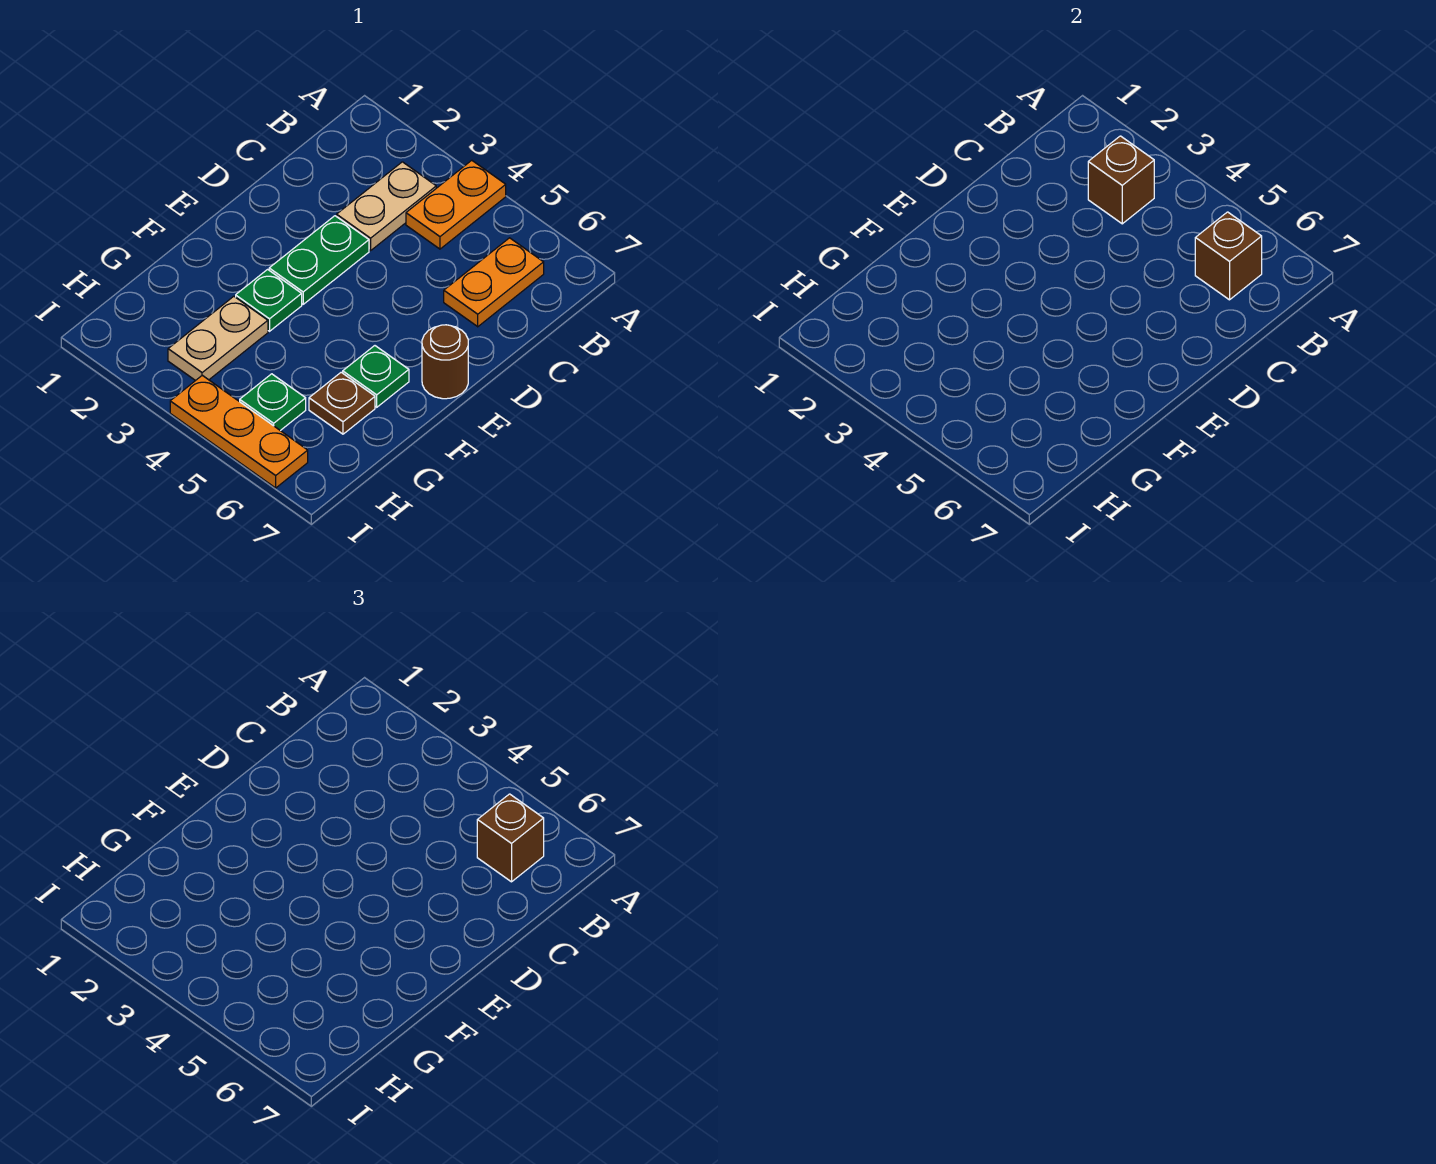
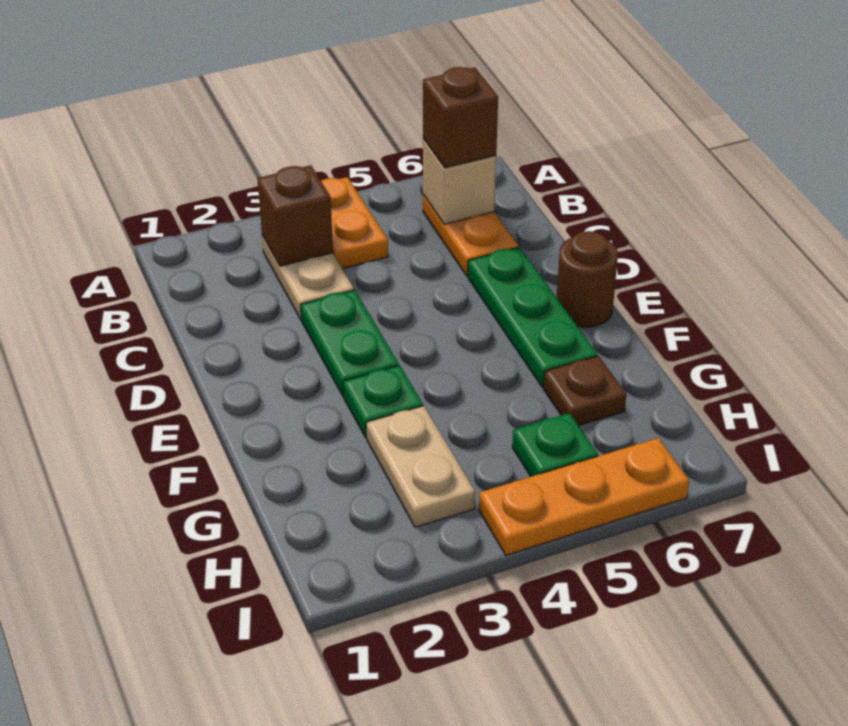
brown brick B6 level 2 -> tan brick B6 level 2
green plate F6 level 1 -> green plate D6:F6 level 1

